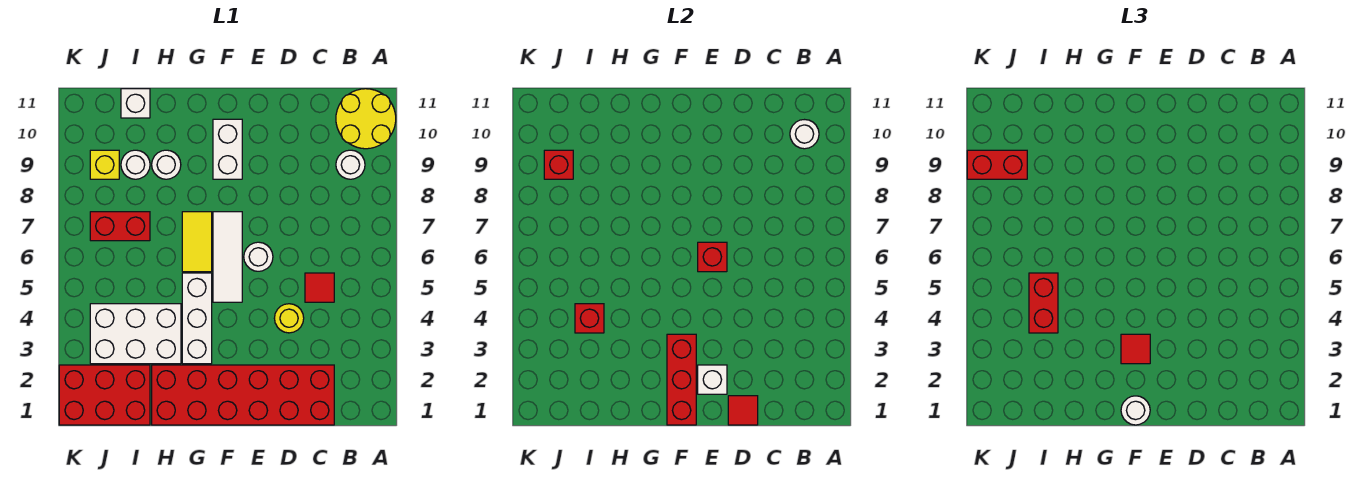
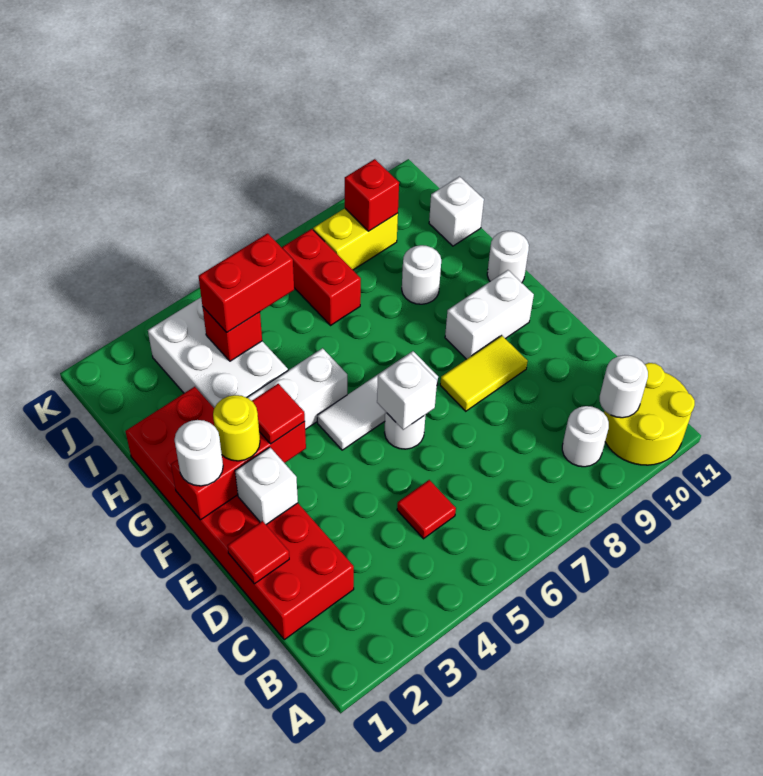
yellow round brick D4 level 1 -> yellow round brick F2 level 3
red brick E6 level 2 -> white brick E6 level 2
yellow tile G6:G7 level 1 -> yellow tile E8:E9 level 1
red brick I1:K2 level 1 -> none
white round brick I9 level 1 -> white round brick G11 level 1
yellow brick J9 level 1 -> yellow brick J8:J9 level 1
red brick J9:K9 level 3 -> none

